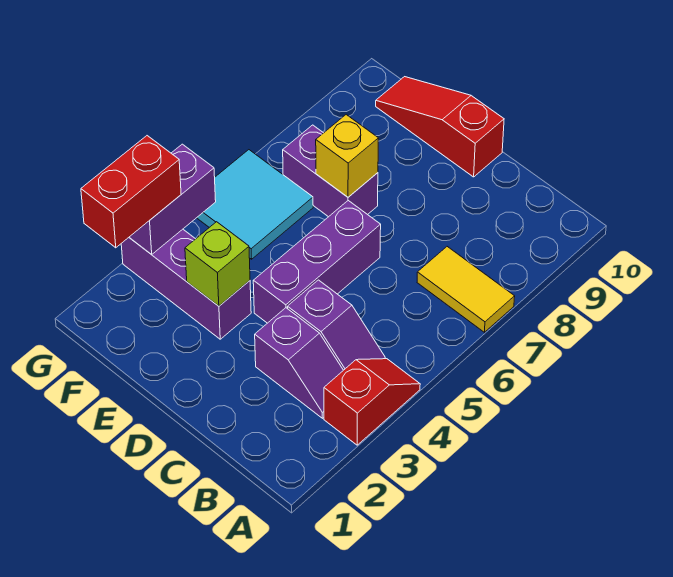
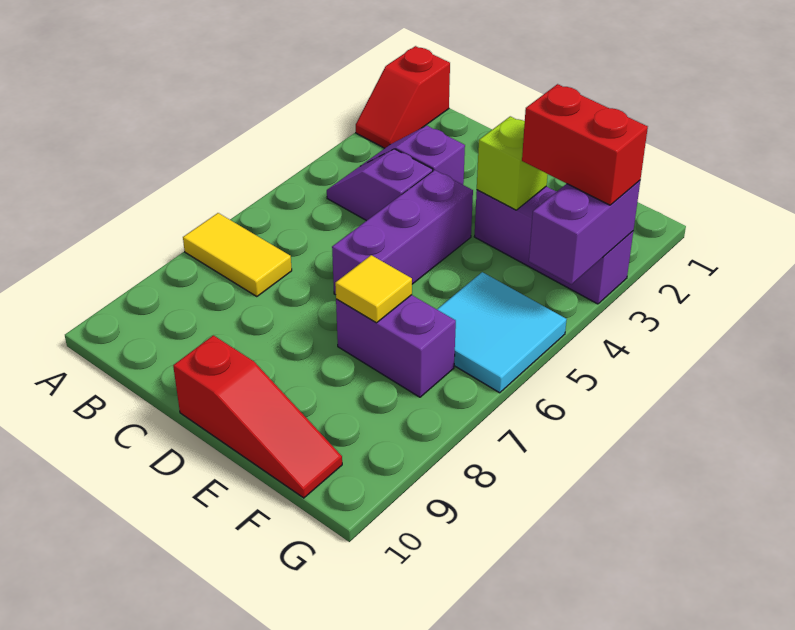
red slope A3:A4 level 1 top 3 -> red slope A1:A2 level 1 top 1
yellow brick E7 level 2 -> yellow tile E7 level 2
red brick G2:G3 level 3 -> red brick F3:G3 level 3

